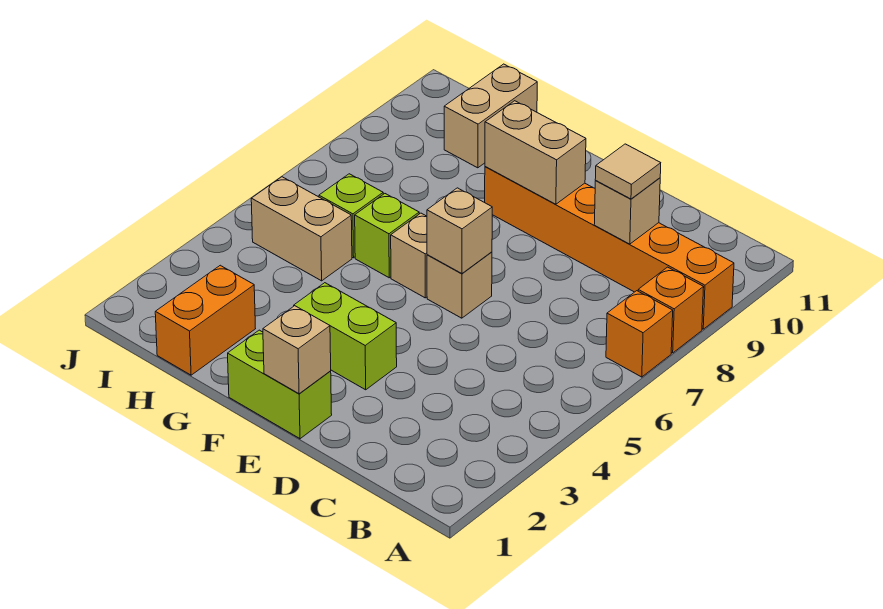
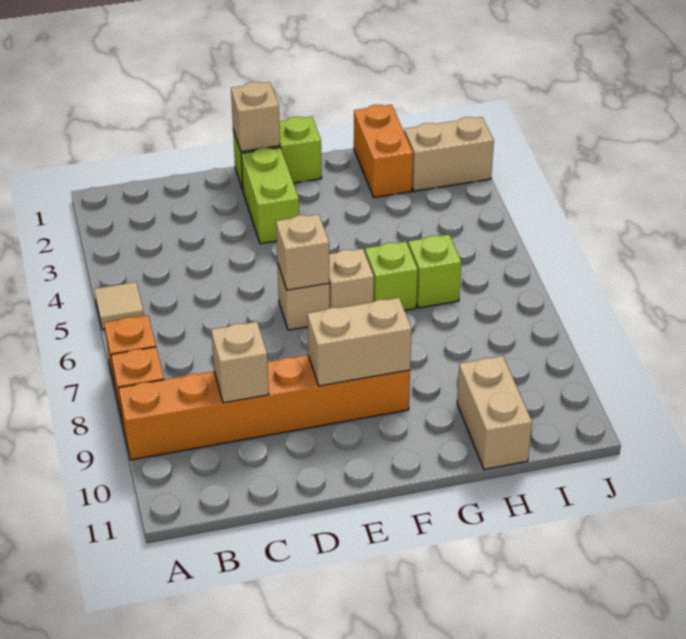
tan tile C9 level 3 -> tan tile A5 level 1
lime brick E3:F3 level 1 -> lime brick E2:E3 level 1
tan brick H5:I5 level 1 -> tan brick I2:J2 level 1

